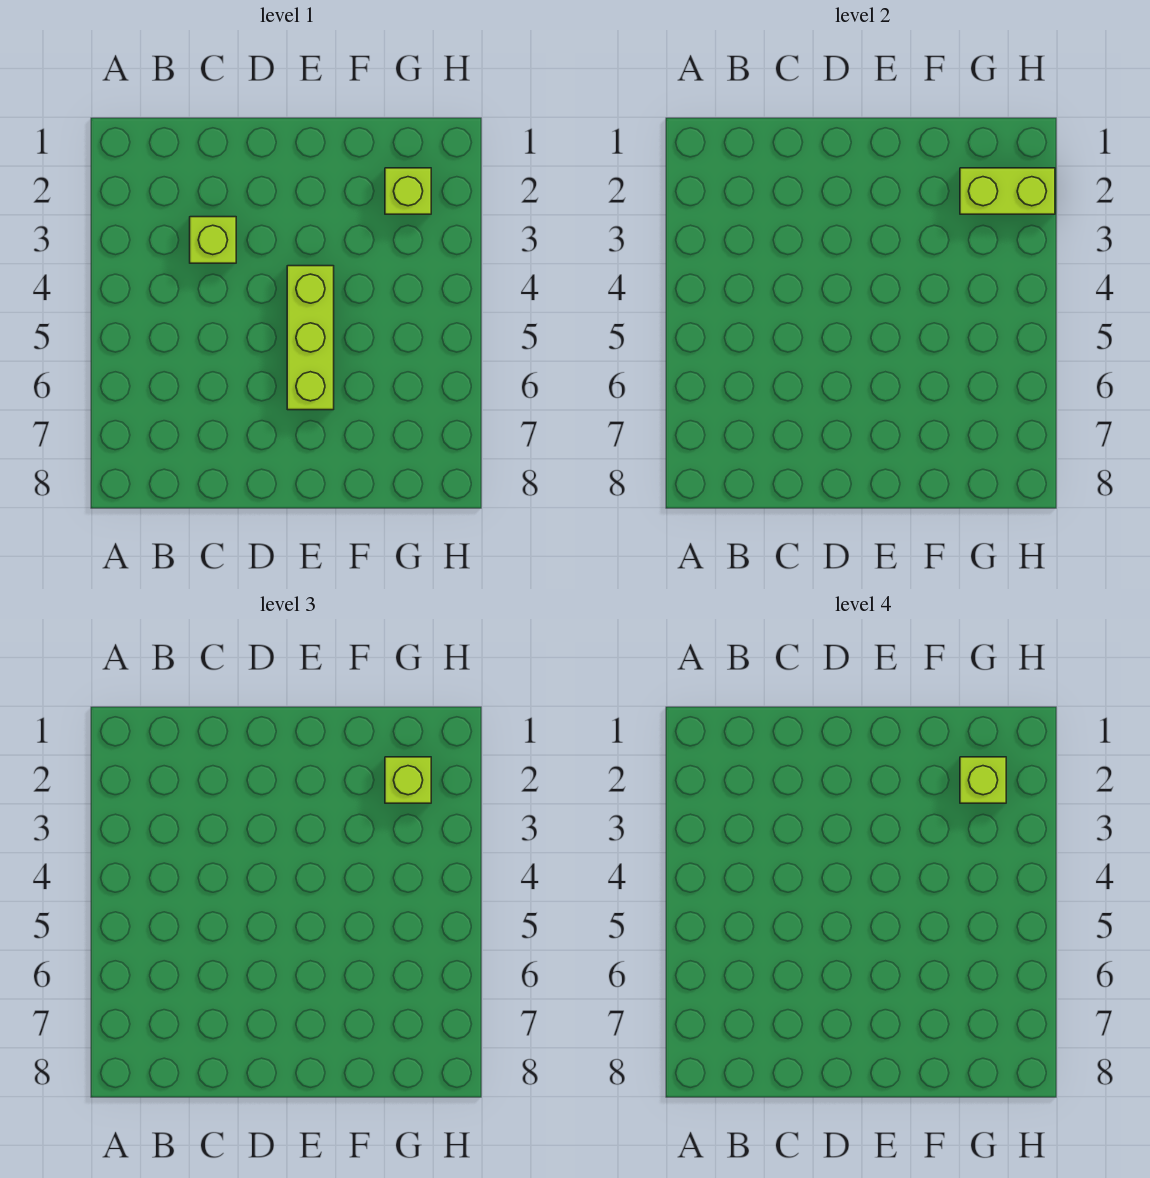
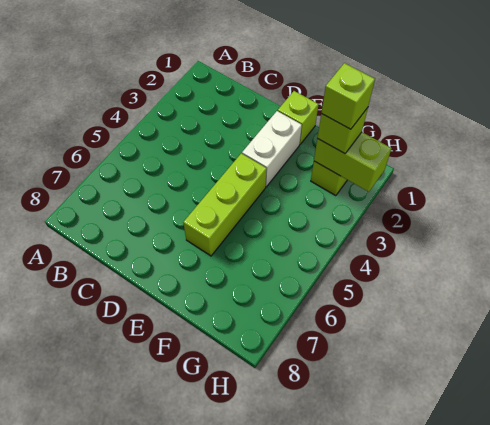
lime brick C3 level 1 -> lime brick E1 level 1
none -> white brick E2:E3 level 1

